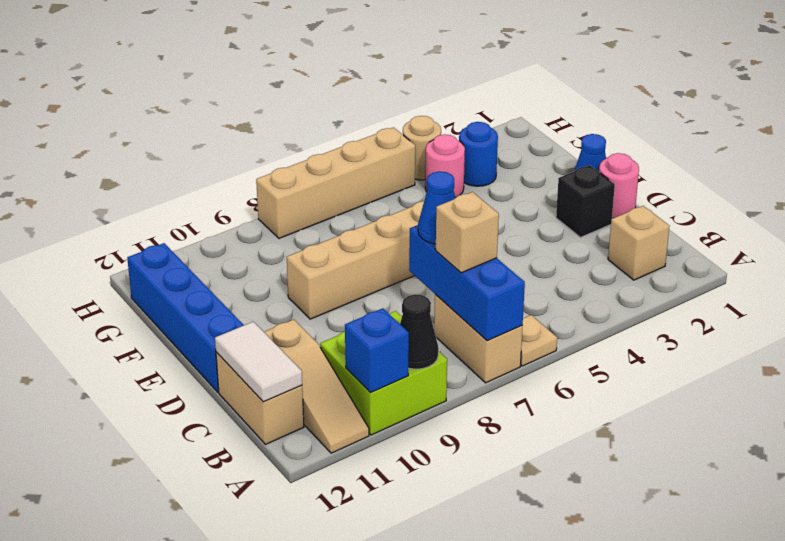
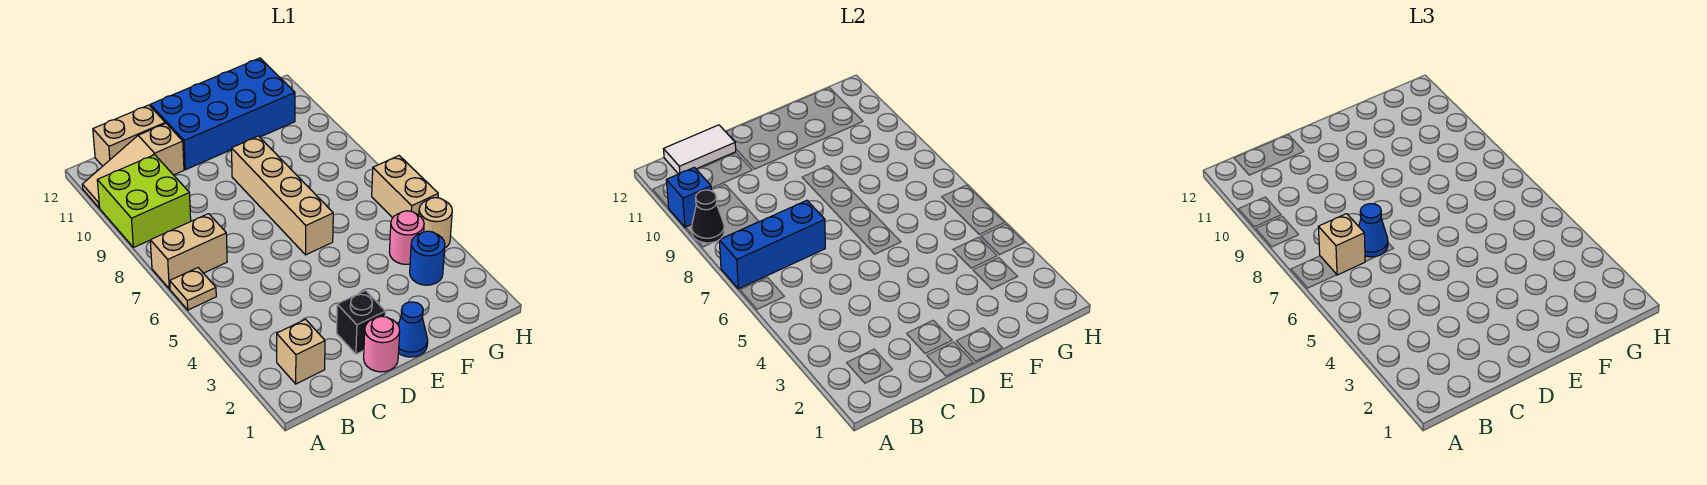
blue brick D12:G12 level 1 -> blue brick D11:G12 level 1
tan brick H5:H8 level 1 -> tan brick H5:H6 level 1

